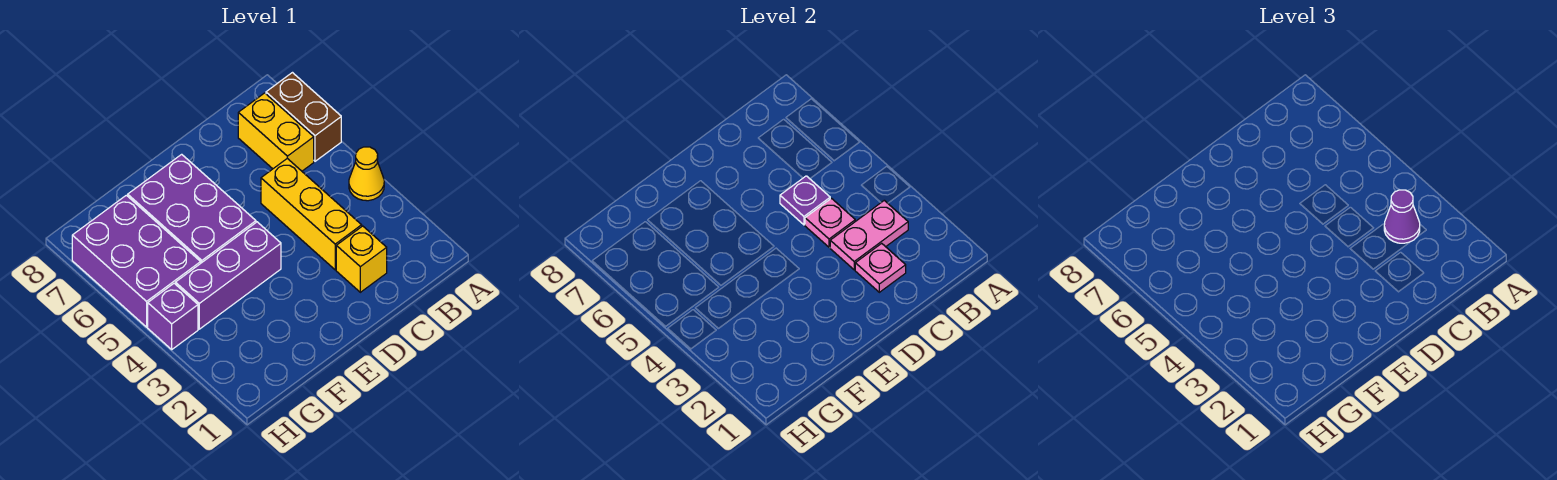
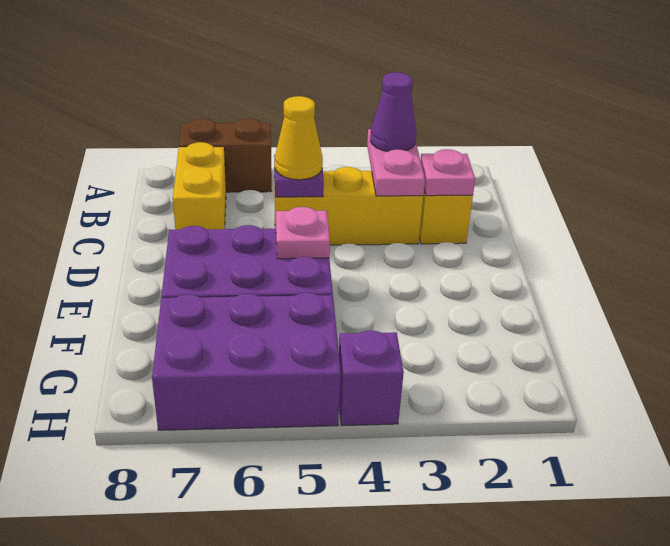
yellow cone A4 level 1 -> yellow cone C5 level 3
yellow brick B6:B7 level 1 -> yellow brick B7:C7 level 1
pink plate C4 level 2 -> pink plate E5 level 2
purple brick E4:G4 level 1 -> none

